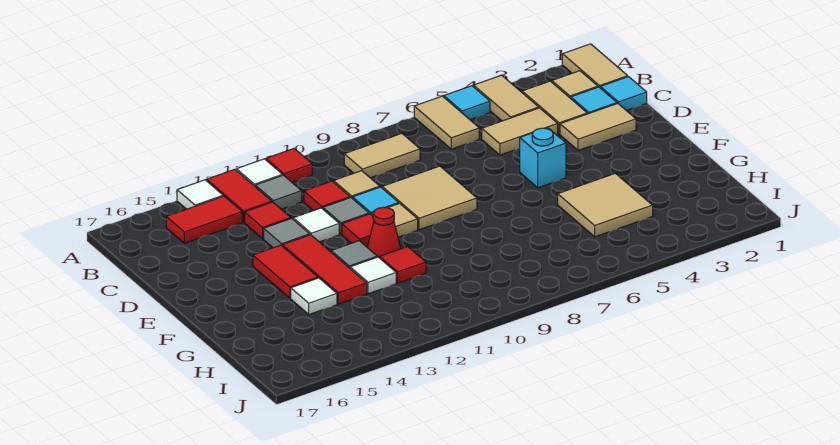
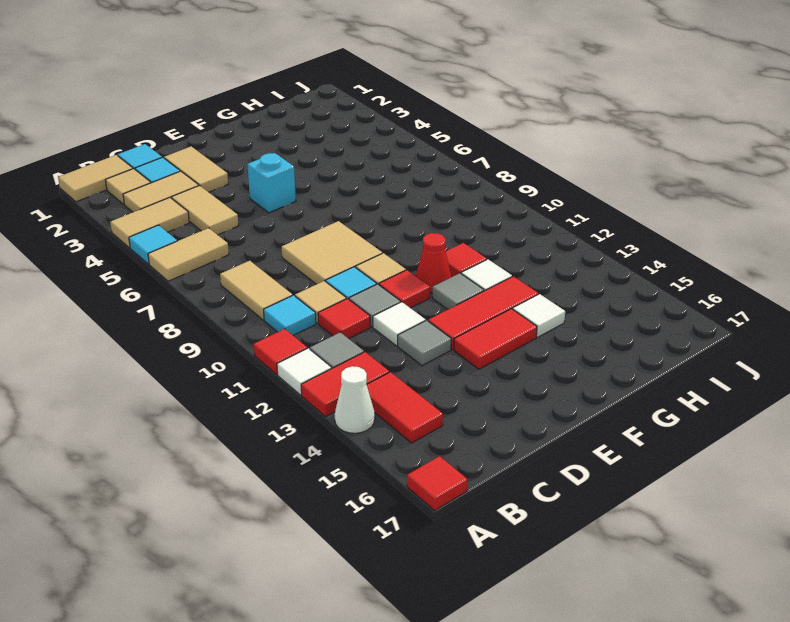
white tile A14 level 1 -> white cone A14 level 1
none -> cyan tile B10 level 1
red tile C13 level 1 -> red tile A17 level 1
tan tile G4:H5 level 1 -> none

